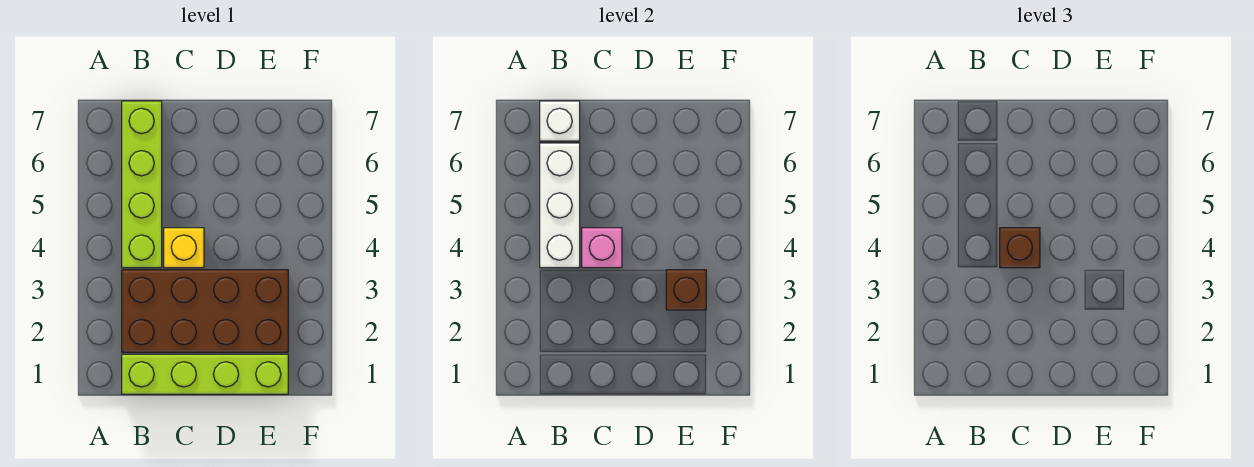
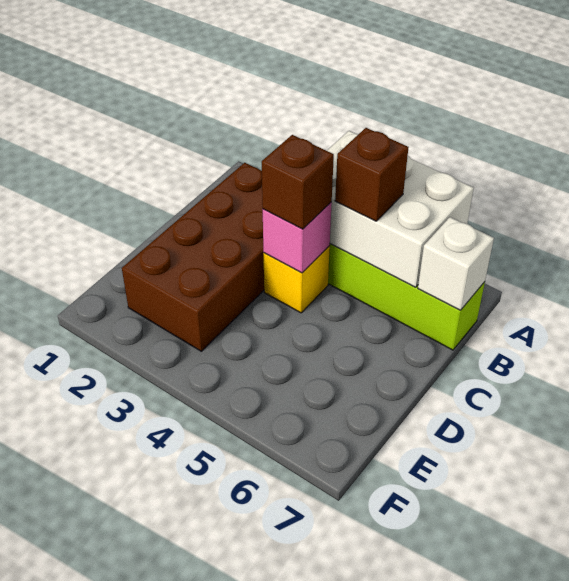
lime brick B1:E1 level 1 -> none
white brick B4:B6 level 2 -> white brick A4:B6 level 2
brown brick E3 level 2 -> brown brick B5 level 3

